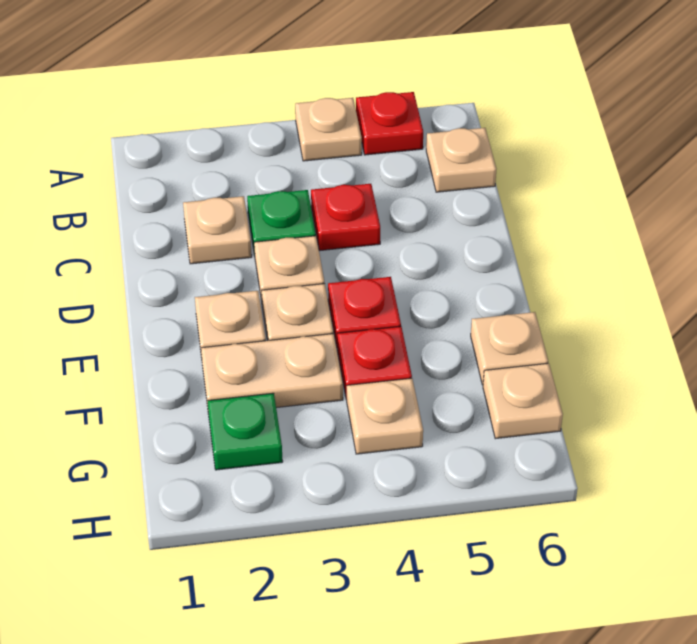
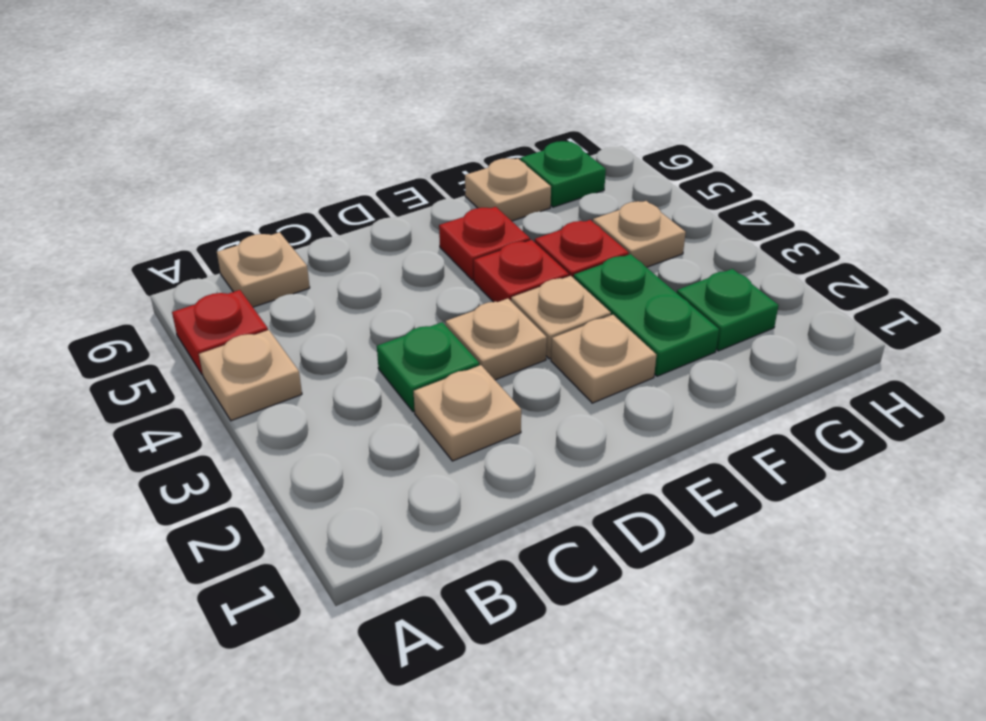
red plate C4 level 1 -> red plate E5 level 1
tan plate F2:F3 level 1 -> green plate F2:F3 level 1
tan plate G6 level 1 -> green plate G6 level 1

